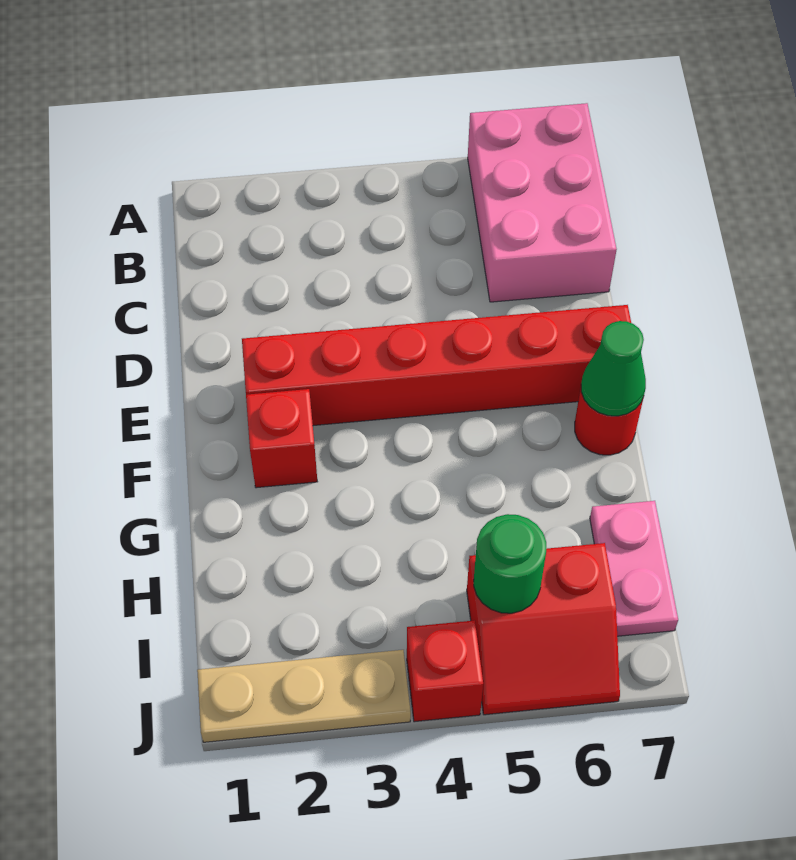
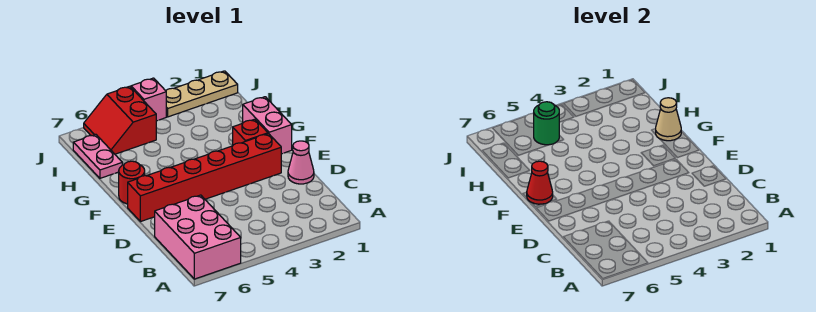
none -> pink cone D1 level 1
none -> pink brick F1:G1 level 1
green cone F7 level 2 -> red cone F7 level 2
none -> tan cone G1 level 2
red slope I5:J6 level 1 top I -> red slope I5:J6 level 1 top 5
red brick J4 level 1 -> pink brick J4 level 1

